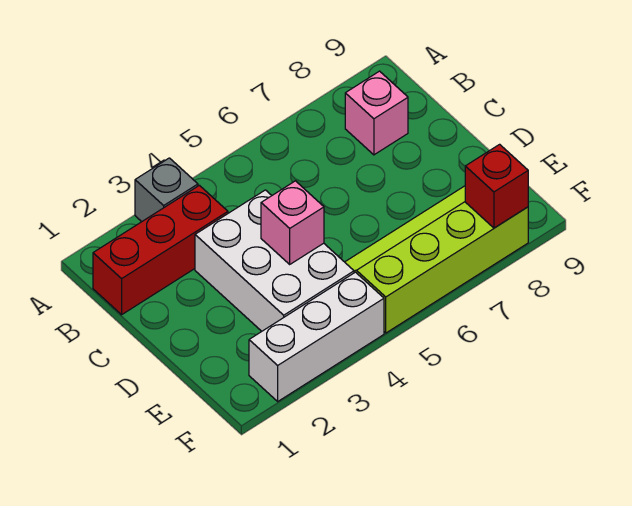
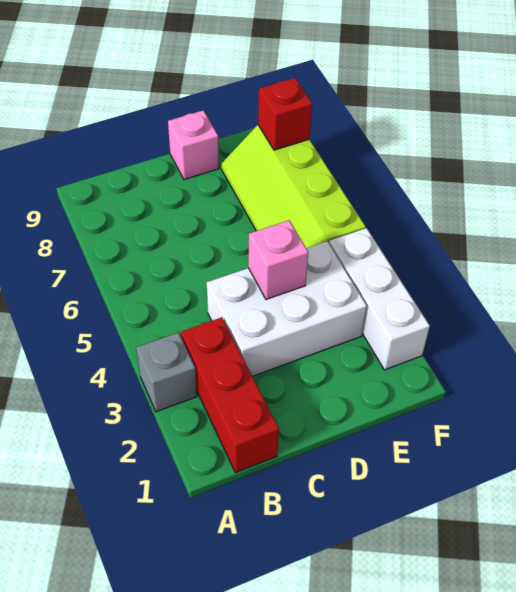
pink brick B8 level 1 -> pink brick D9 level 1

